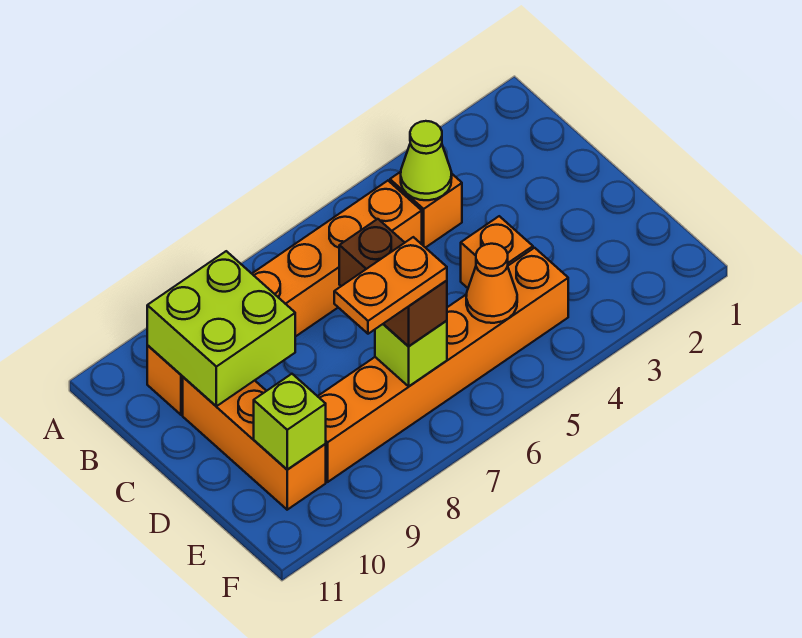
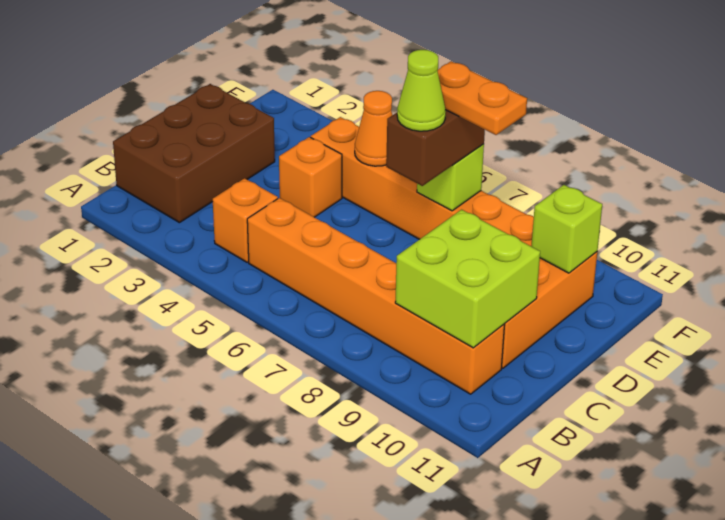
none -> brown brick B1:D2 level 1
lime cone B4 level 2 -> lime cone D7 level 4

